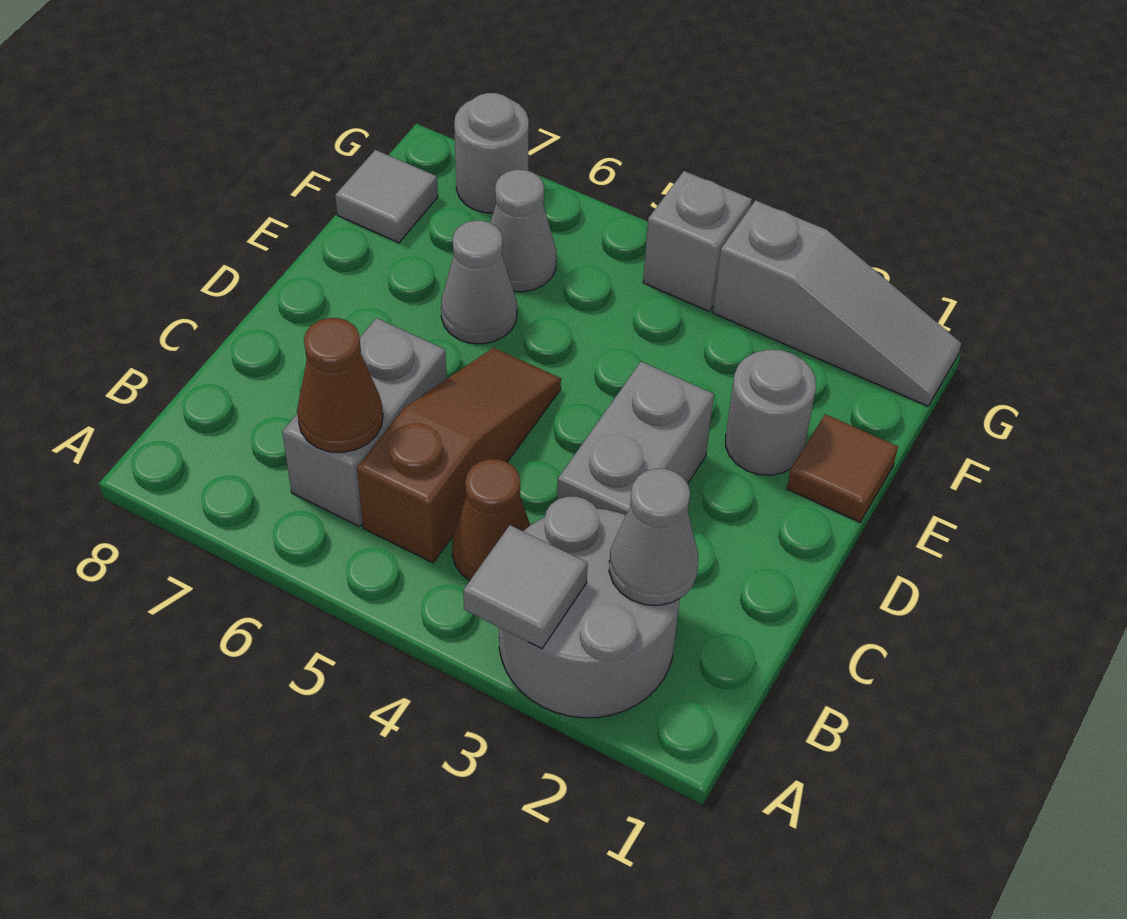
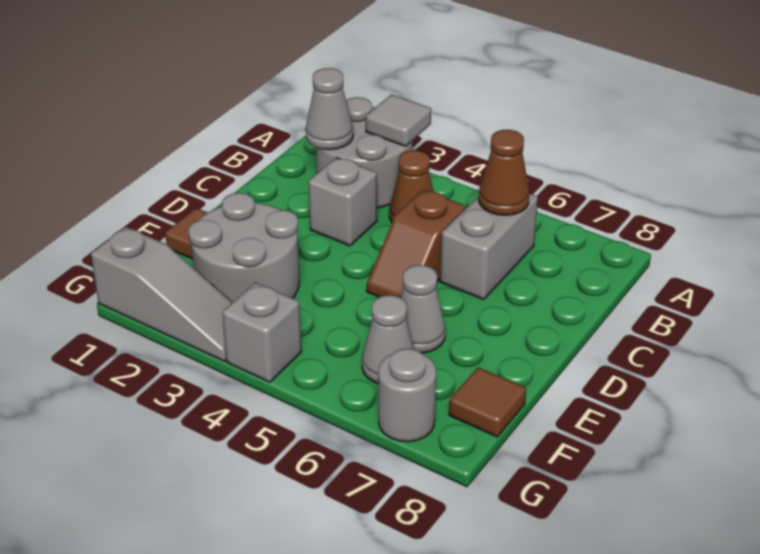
brown slope B5:D5 level 1 top B -> brown slope C5:D5 level 1 top C
grey brick C3:D3 level 1 -> grey brick C3 level 1
grey round brick E2 level 1 -> grey round brick E2:F3 level 1
grey tile F8 level 1 -> brown tile F8 level 1
grey slope G1:G3 level 1 top 3 -> grey slope G1:G3 level 1 top 1

